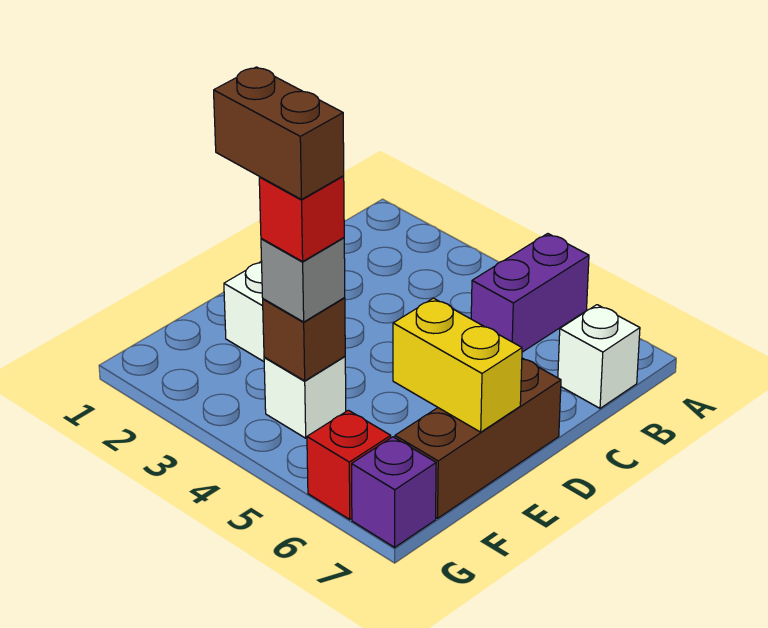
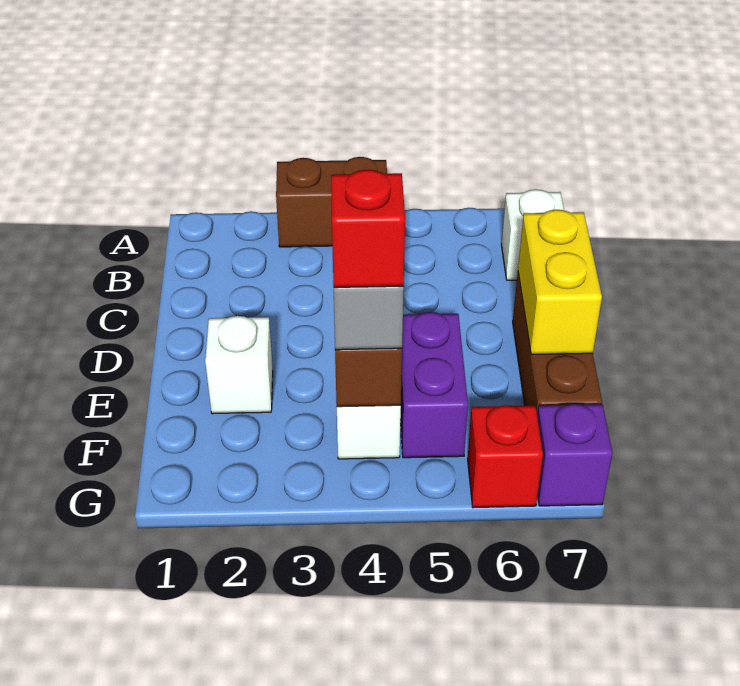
purple brick A5:B5 level 1 -> purple brick E5:F5 level 1
yellow brick E6:E7 level 2 -> yellow brick D7:E7 level 2
brown brick F3:F4 level 5 -> brown brick A3:A4 level 1

